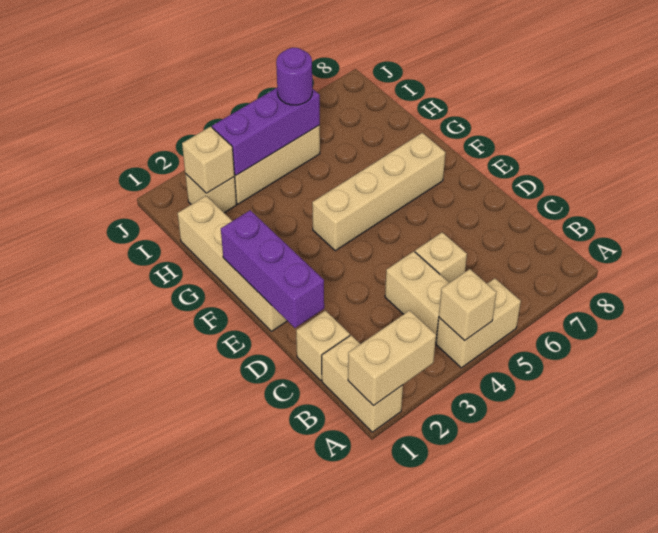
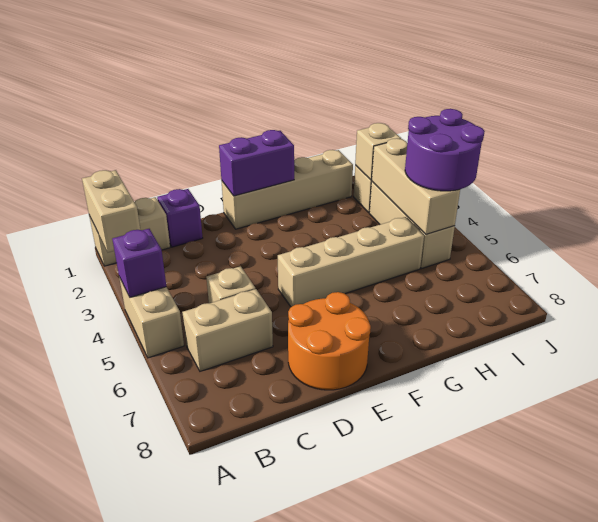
tan brick A4 level 2 -> purple brick A4 level 2
tan brick B4:C4 level 1 -> tan brick B6:C6 level 1
tan brick C1 level 1 -> purple brick C1 level 1
purple brick D1:F1 level 2 -> purple brick E1:F1 level 2
none -> orange round brick D7:E8 level 1
tan brick F4:F7 level 1 -> tan brick E5:H5 level 1
purple brick I3:I5 level 2 -> tan brick I3:I5 level 2
purple round brick I5 level 3 -> purple round brick I4:J5 level 3

